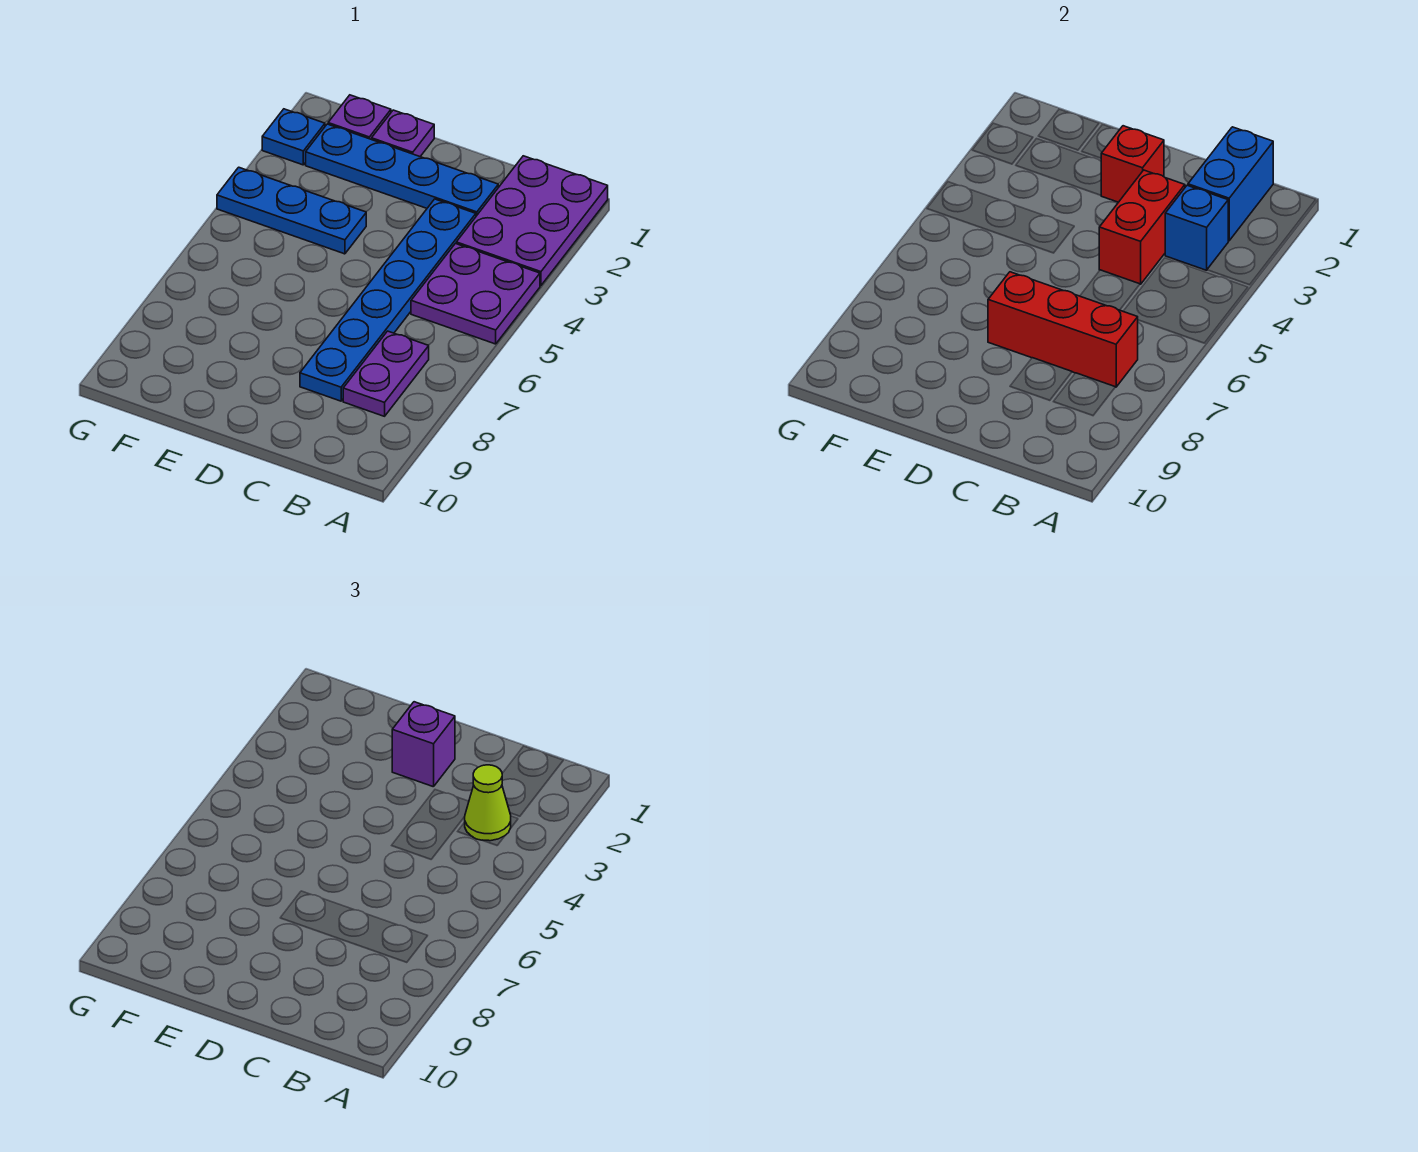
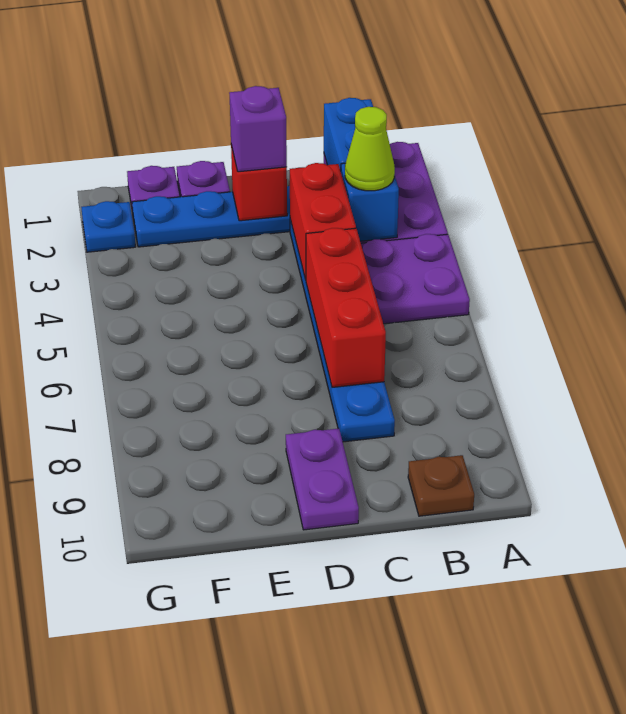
purple plate B7:B8 level 1 -> purple plate D9:D10 level 1
red brick B7:D7 level 2 -> red brick C5:C7 level 2
none -> brown plate B10 level 1
blue plate E4:G4 level 1 -> none

